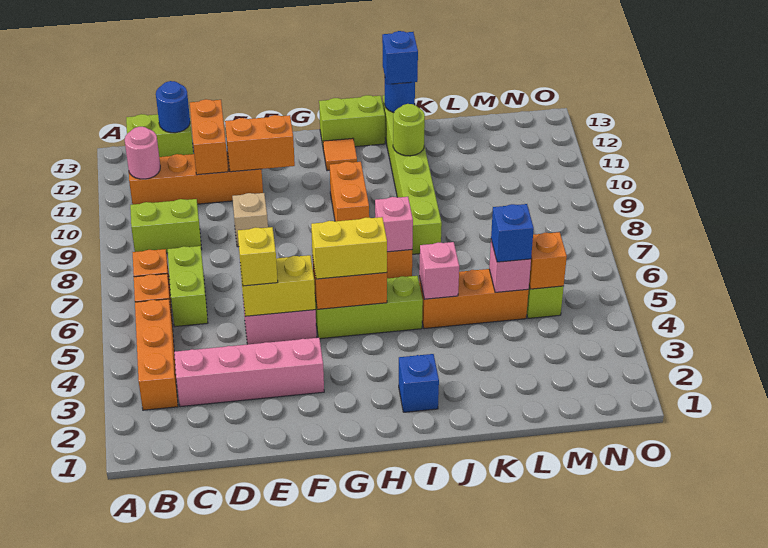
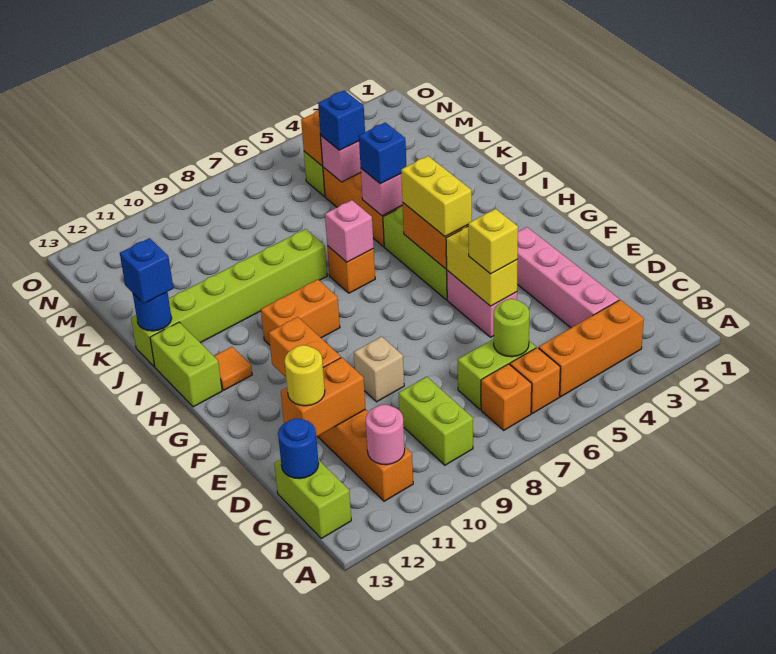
none -> yellow round brick D12 level 3
blue brick I2 level 1 -> blue brick J5 level 3
lime round brick J11 level 2 -> lime round brick C6 level 2

